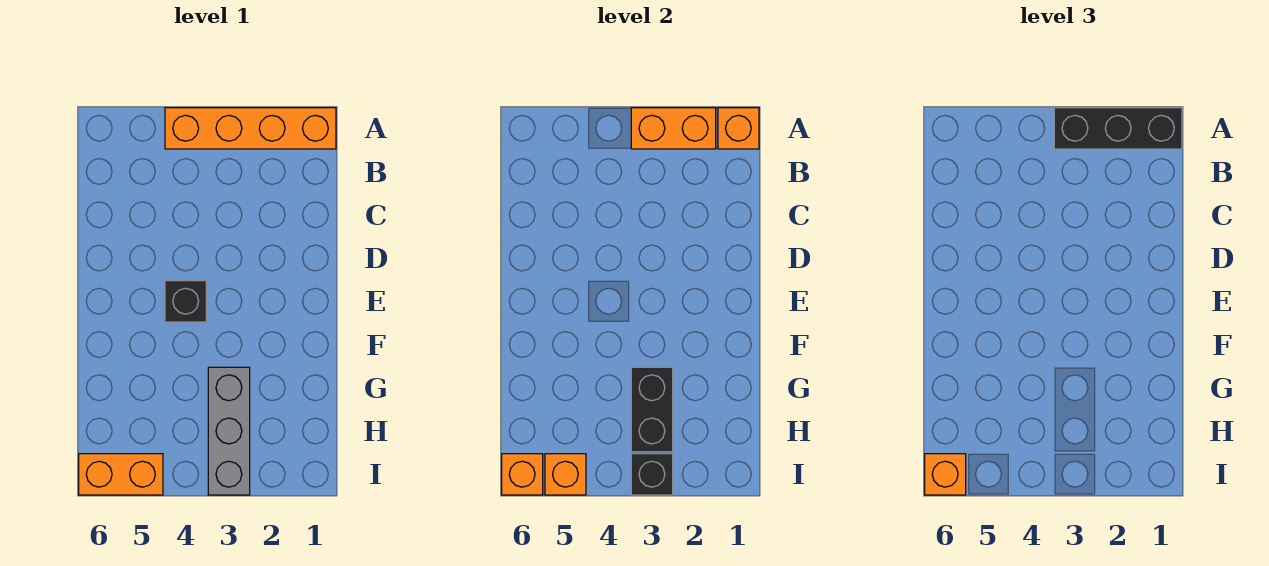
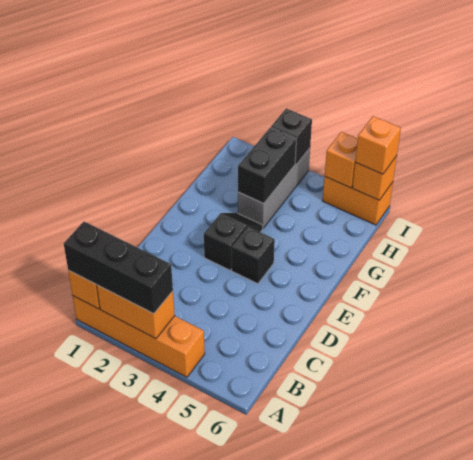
none -> black slope E3:F3 level 1 top E

